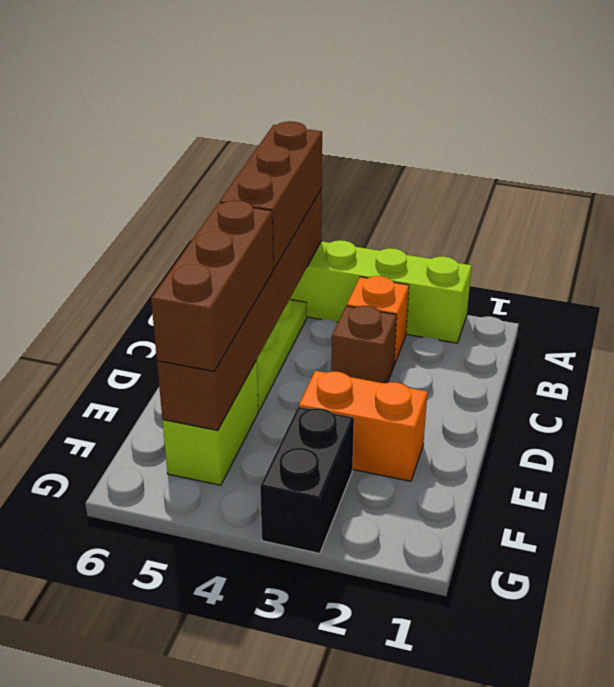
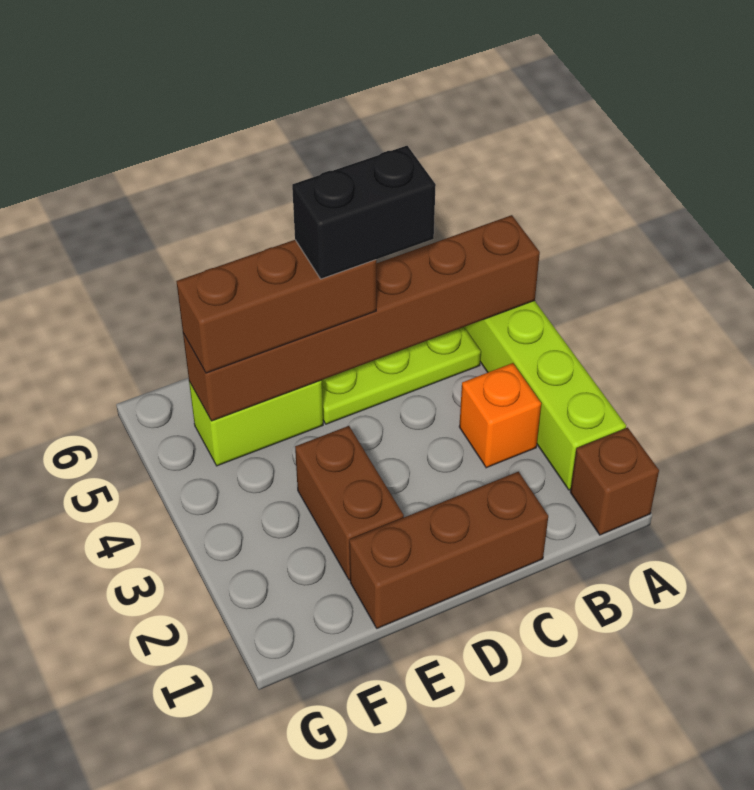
brown brick A5:C5 level 3 -> brown brick C1:E1 level 1
brown brick C3 level 1 -> brown brick A1 level 1
orange brick E2:E3 level 1 -> brown brick E2:E3 level 1
black brick F3:G3 level 1 -> black brick C5:D5 level 4

